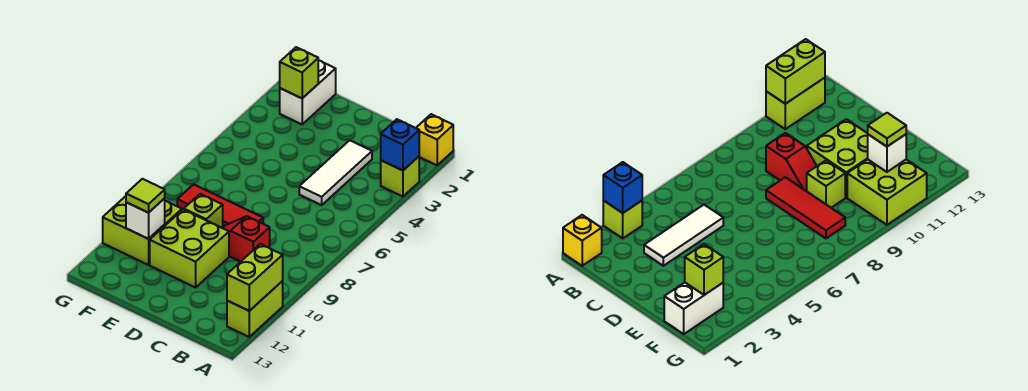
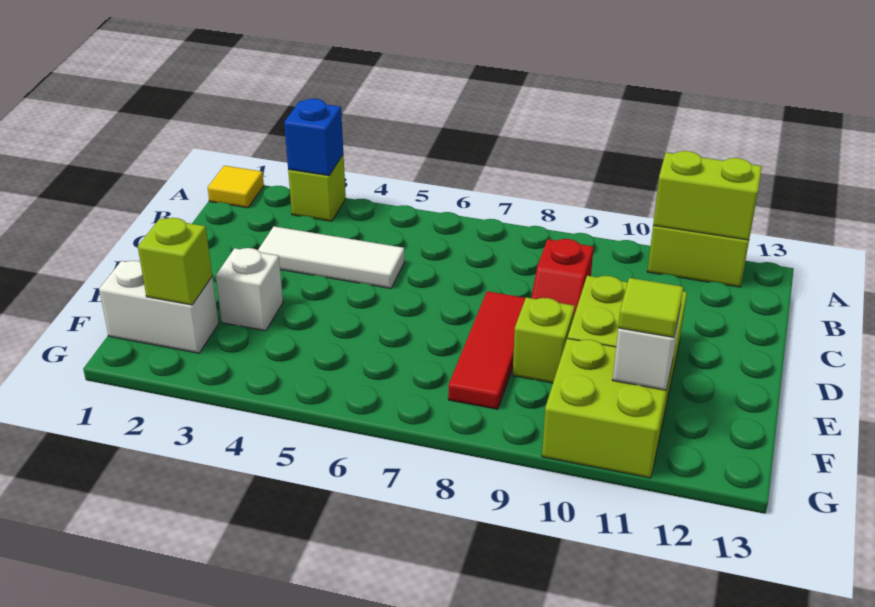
yellow brick A1 level 1 -> yellow tile A1 level 1
none -> white brick E3 level 1

